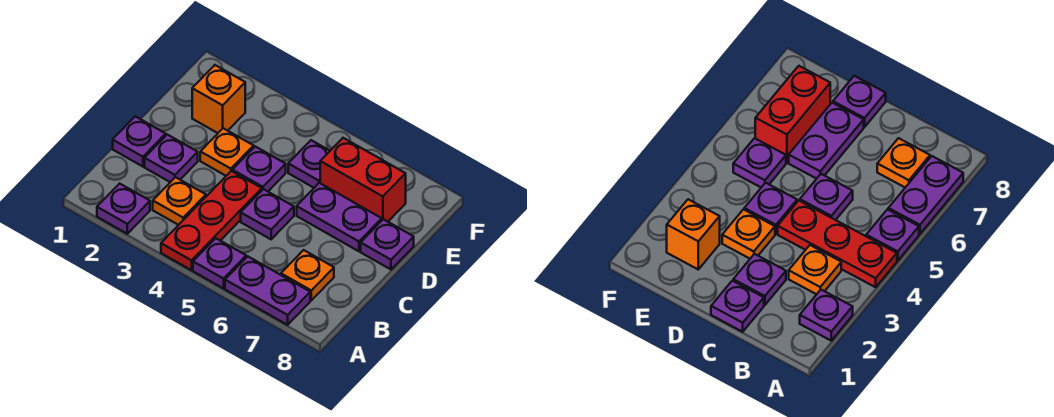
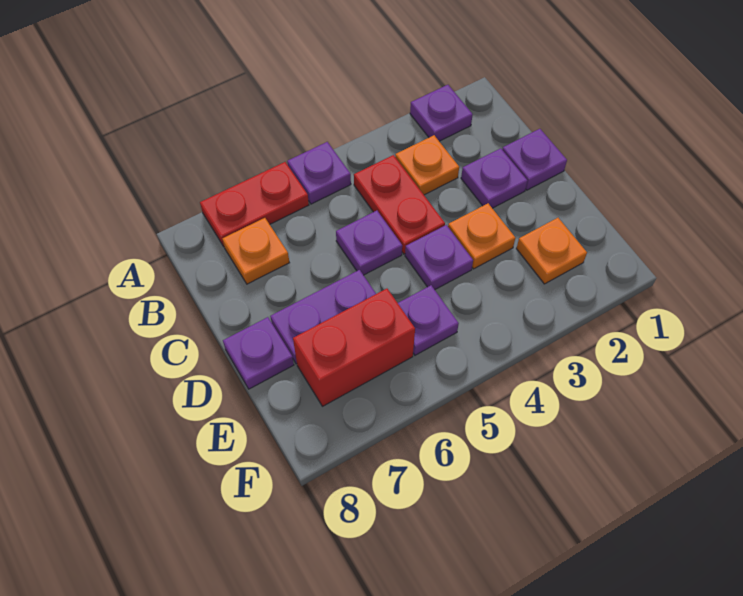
red plate A4:C4 level 1 -> red plate B4:C4 level 1
purple plate A6:A7 level 1 -> red plate A6:A7 level 1
orange brick E2 level 1 -> orange plate E2 level 1

